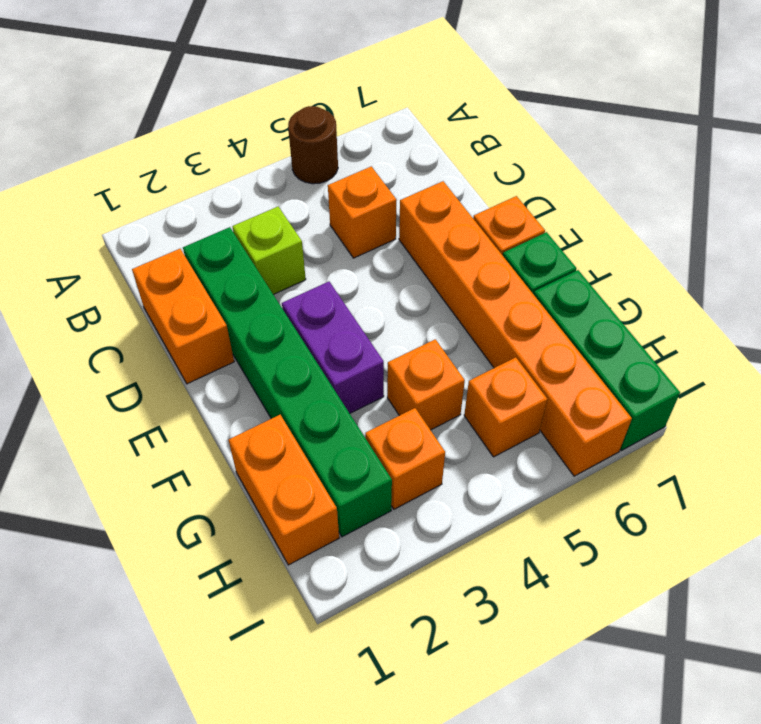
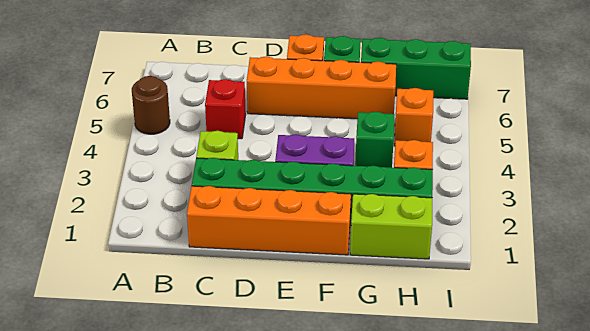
orange brick C1:D1 level 1 -> orange brick C1:F1 level 1
orange brick C5 level 1 -> red brick C5 level 1
orange brick D6:I6 level 1 -> orange brick D6:G6 level 1
orange brick G1:H1 level 1 -> lime brick G1:H1 level 1
orange brick G4 level 1 -> green brick G4 level 1

